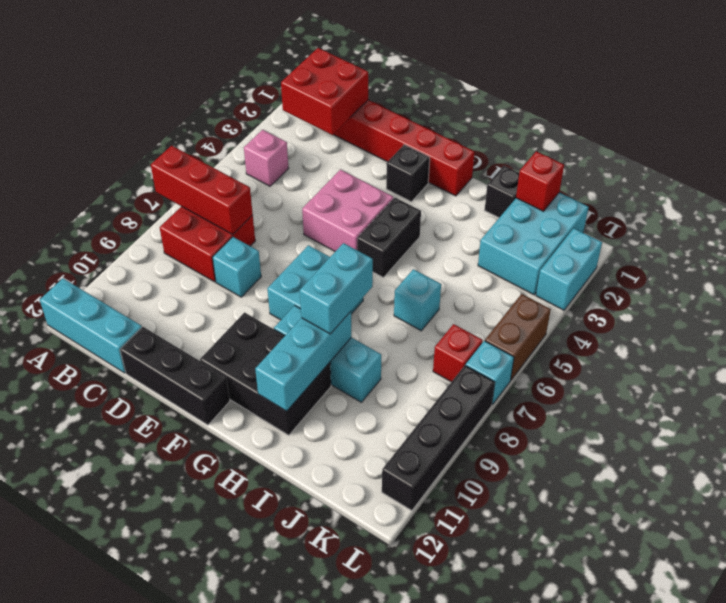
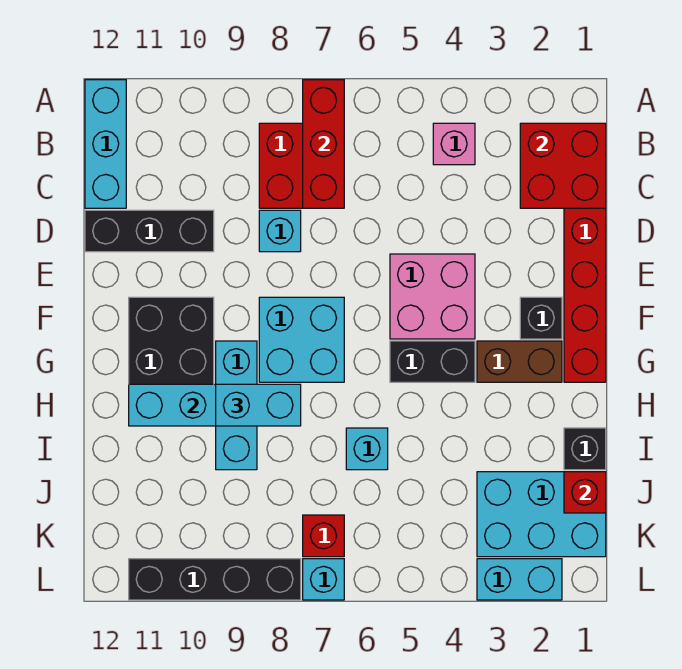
black brick D12:F12 level 1 -> black brick D10:D12 level 1
brown brick L5:L6 level 1 -> brown brick G2:G3 level 1

